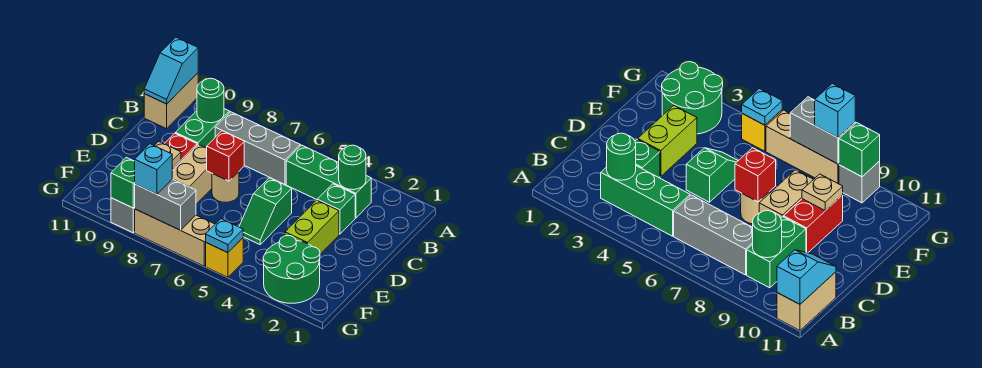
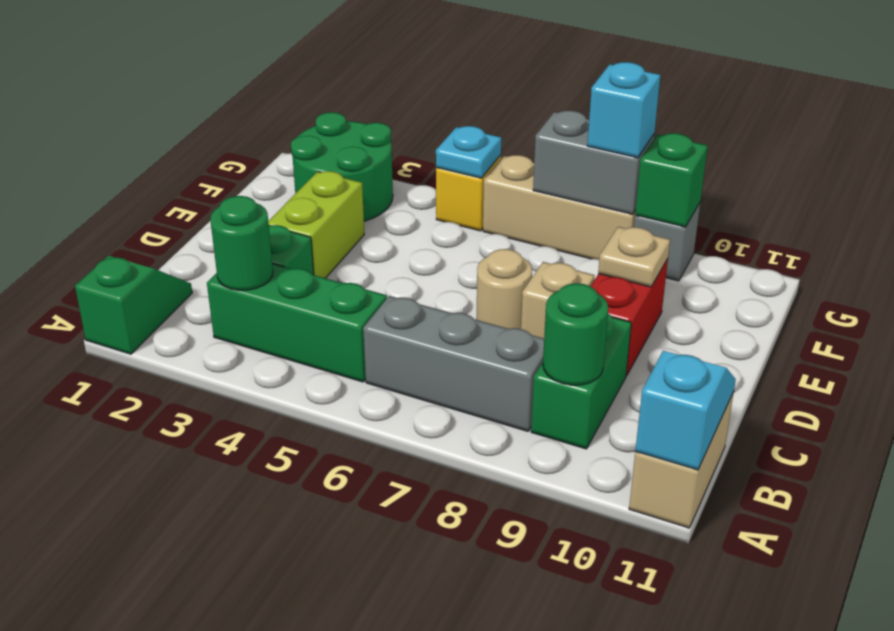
green slope D5:E5 level 1 top D -> green slope A1:B1 level 1 top A
red brick D7 level 2 -> none
tan brick D8:E8 level 1 -> tan brick D8 level 1

